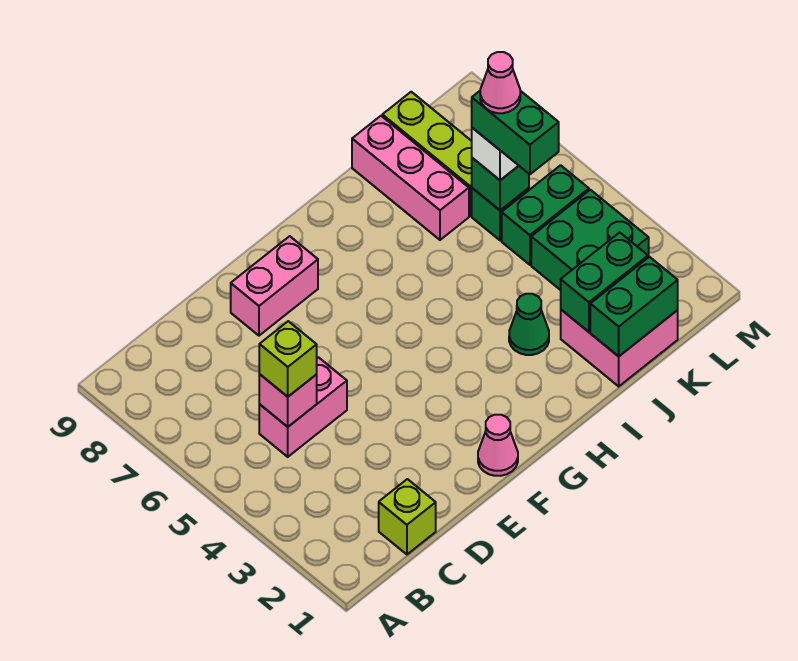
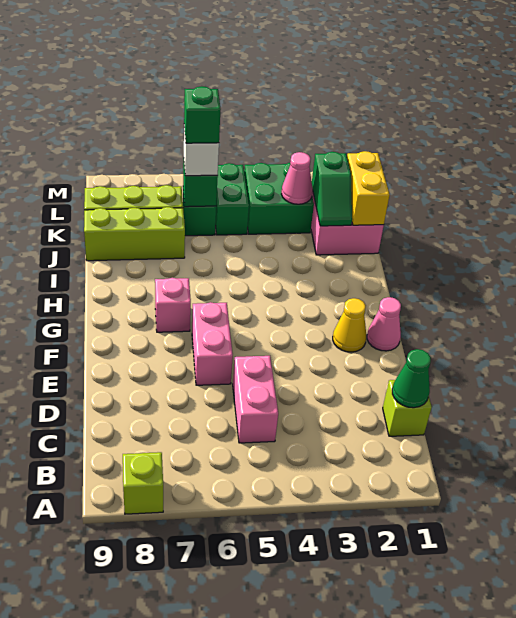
pink brick C5 level 2 -> pink brick G7 level 1
lime brick C5 level 3 -> lime brick A8 level 1
pink brick E8:F8 level 1 -> pink brick E6:F6 level 1
none -> yellow cone F2 level 1
green cone I3 level 1 -> green cone C1 level 2
green brick J1:K1 level 2 -> yellow brick J1:K1 level 2
green brick J2:K2 level 2 -> green slope J2:K2 level 2 top K
pink brick J7:J9 level 1 -> lime brick J7:J9 level 1
green brick K5:K6 level 4 -> green brick K6 level 4
pink cone K6 level 5 -> pink cone K3 level 2

